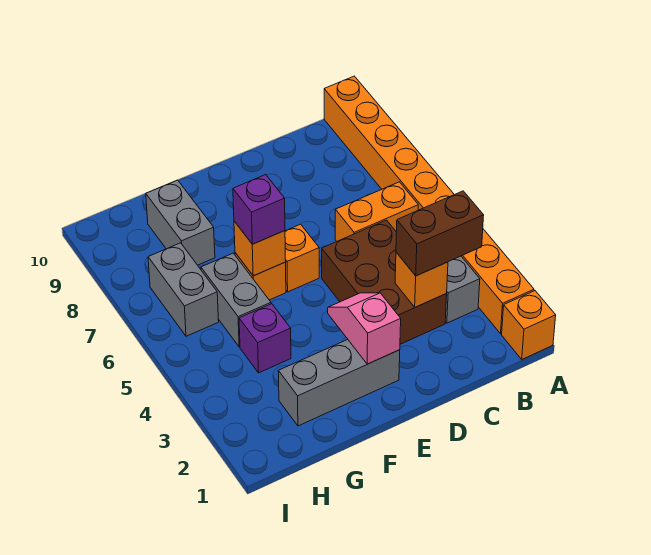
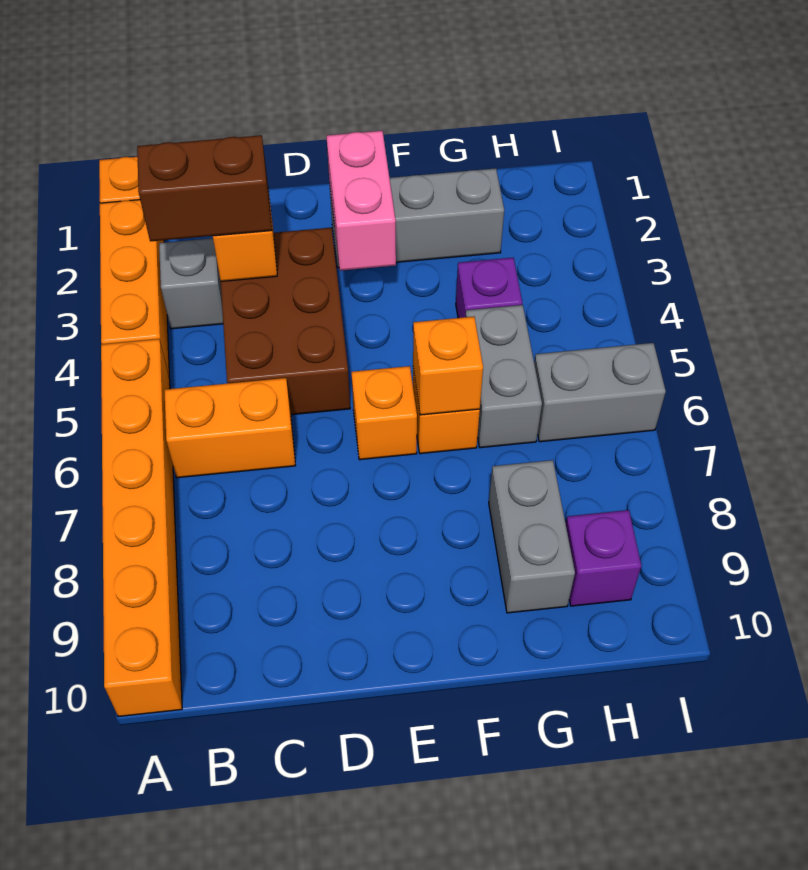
pink slope E2:E3 level 2 top 2 -> pink brick E2:E3 level 2
purple brick F6 level 3 -> purple brick H9 level 1
grey brick H6:H7 level 1 -> grey brick H6:I6 level 1

